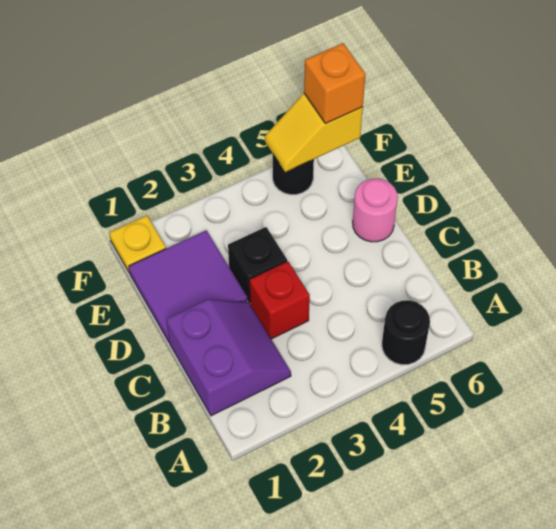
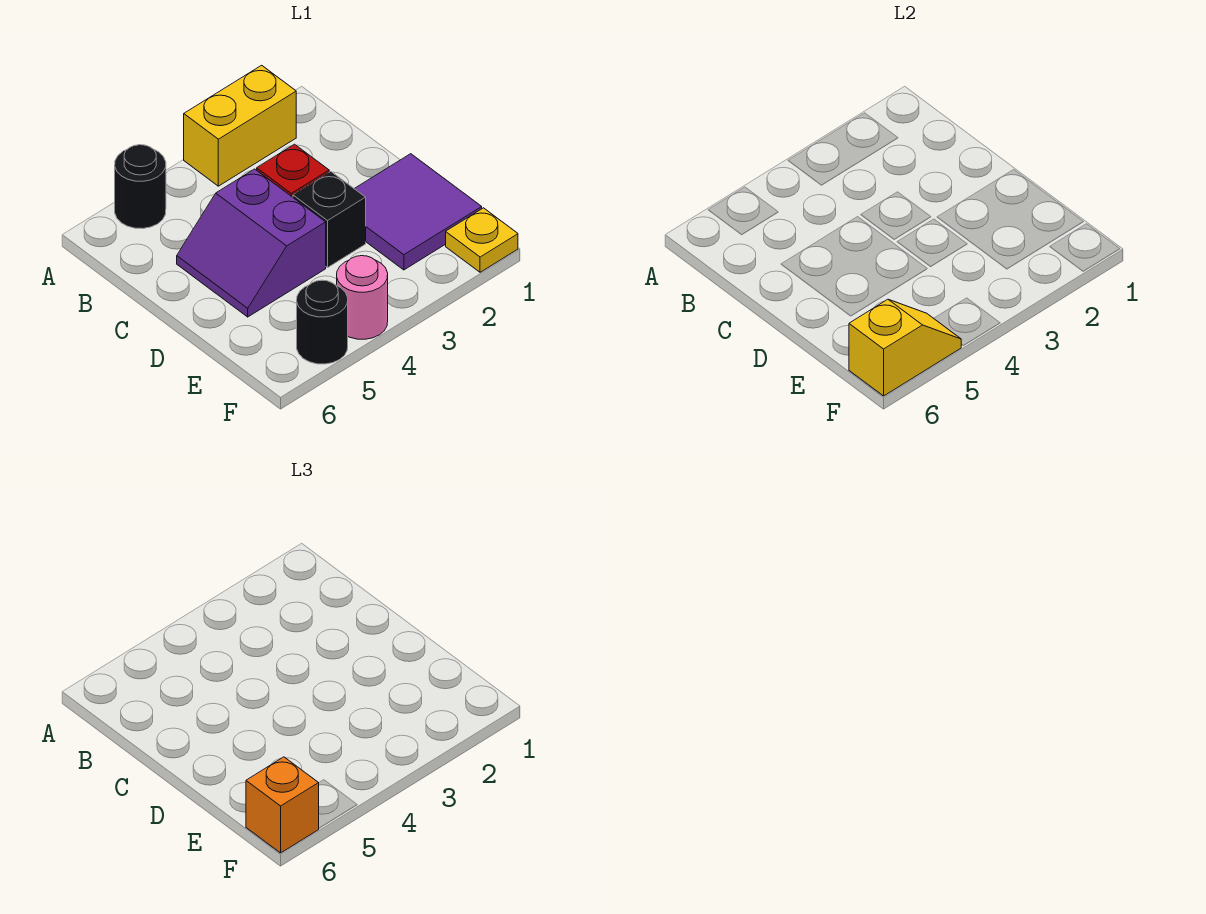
none -> yellow brick A2:A3 level 1
purple slope B1:C2 level 1 top 1 -> purple slope C4:D5 level 1 top 4
pink round brick D6 level 1 -> pink round brick F4 level 1

